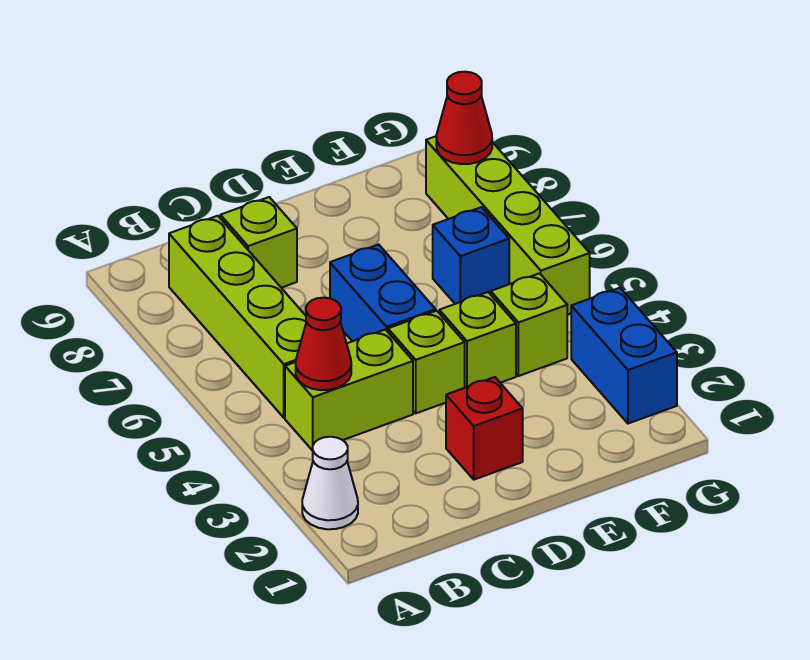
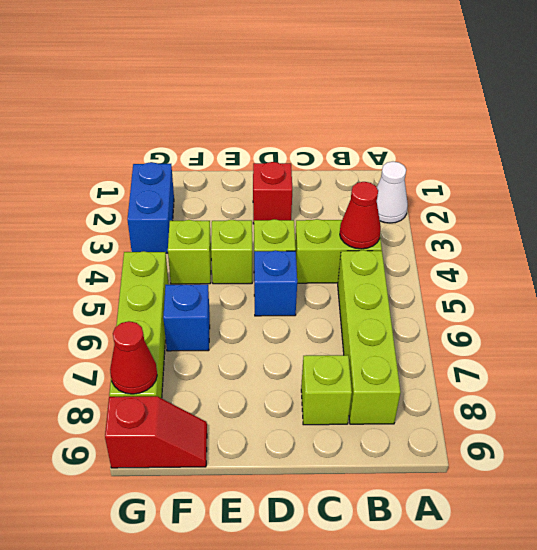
blue brick D5:D6 level 1 -> blue brick D5 level 1
none -> red slope F9:G9 level 1 top G

